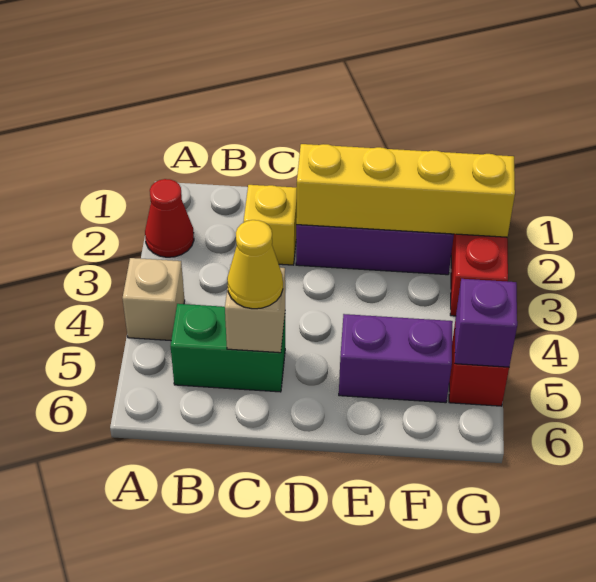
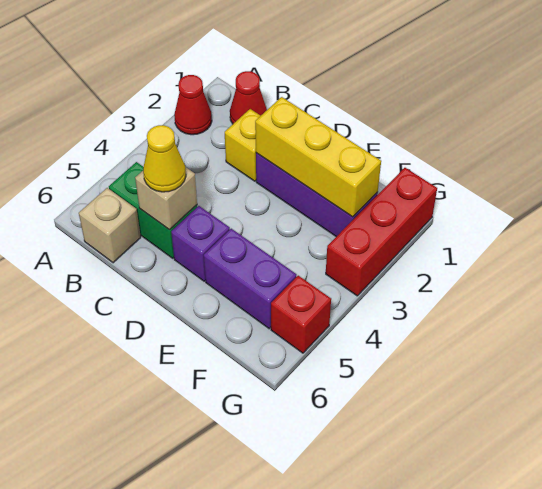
tan brick A4 level 1 -> tan brick B6 level 1
none -> red cone B1 level 1
yellow brick D2:G2 level 2 -> yellow brick D2:F2 level 2
purple brick G5 level 2 -> purple brick D5 level 1

